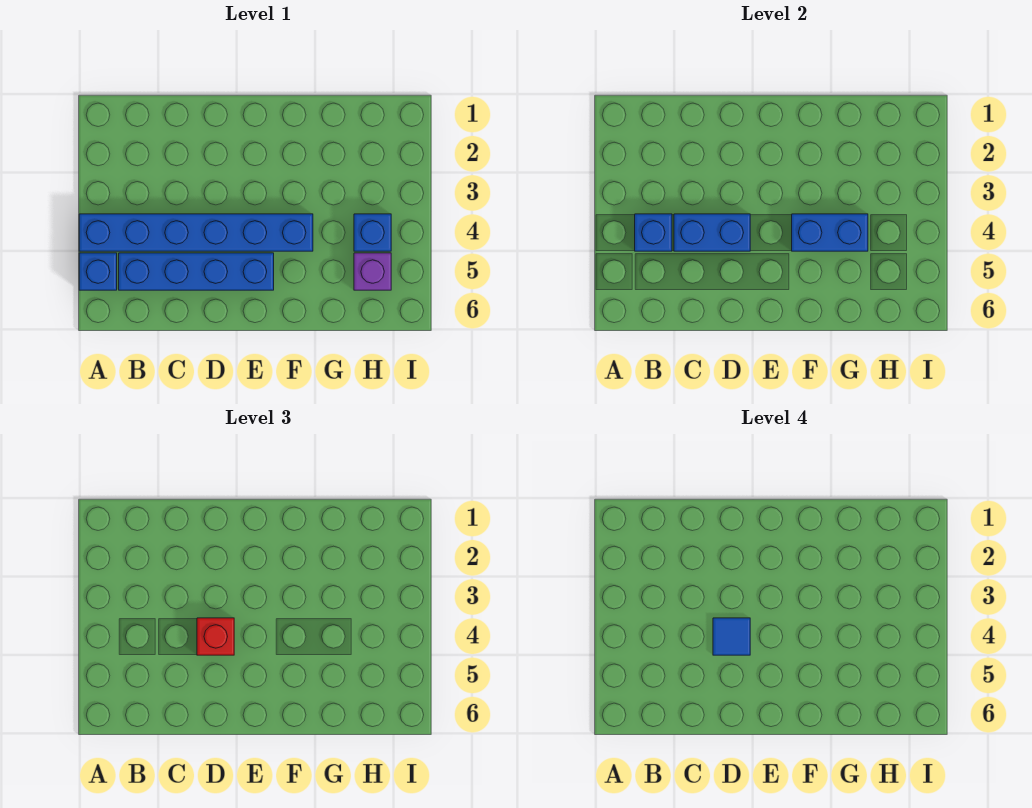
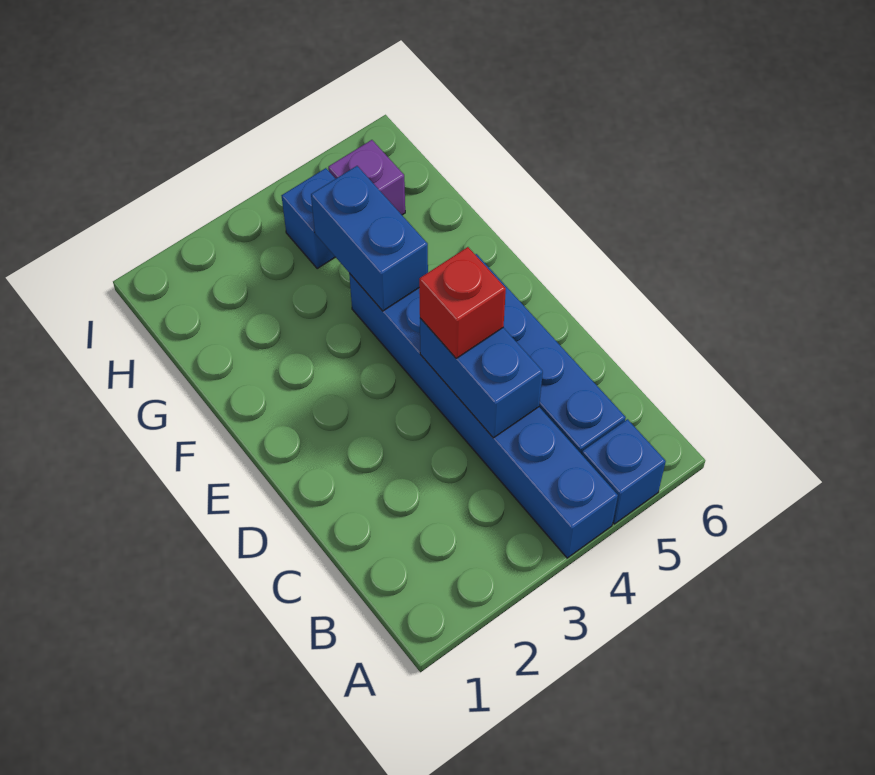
blue brick B4 level 2 -> none
blue tile D4 level 4 -> none

